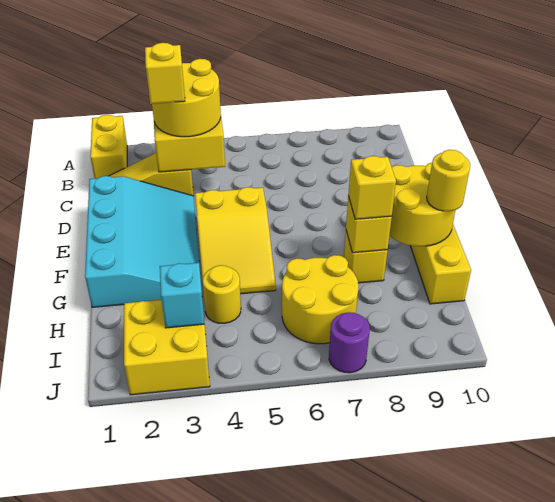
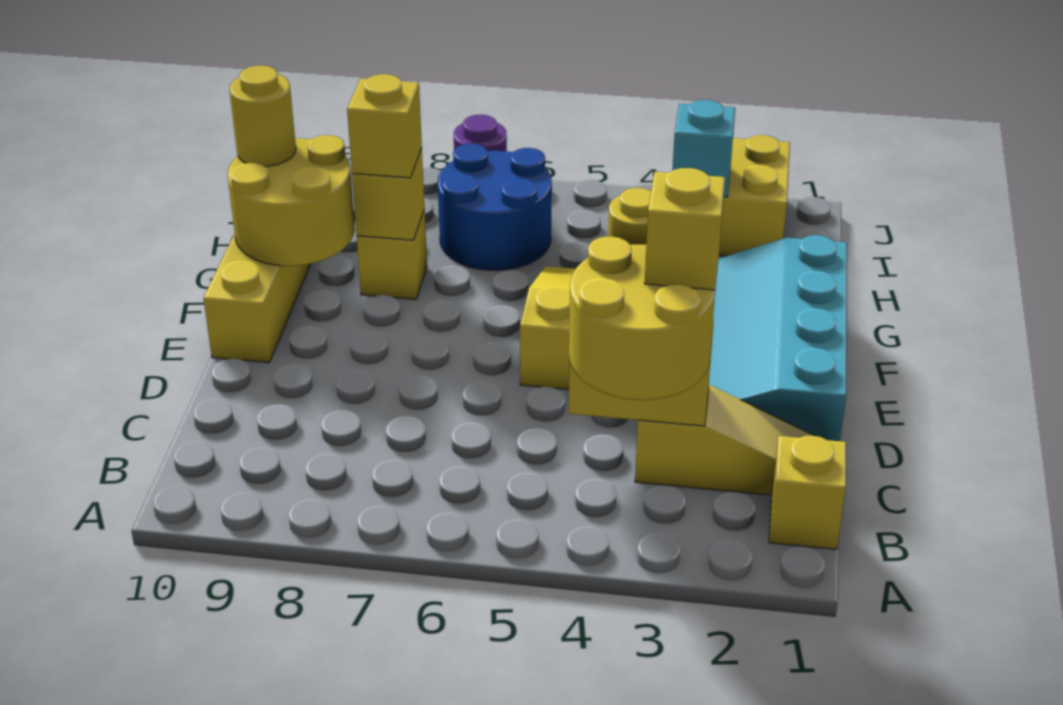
yellow brick A1:B1 level 1 -> yellow brick B1 level 1
yellow round brick H6:I7 level 1 -> blue round brick H6:I7 level 1

